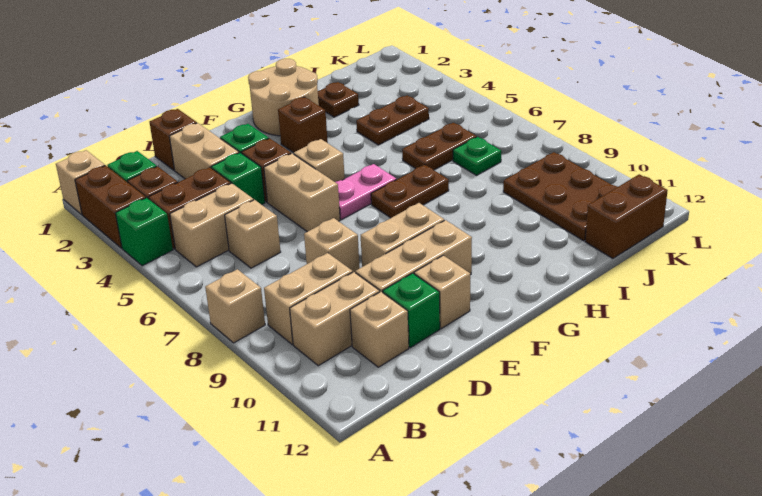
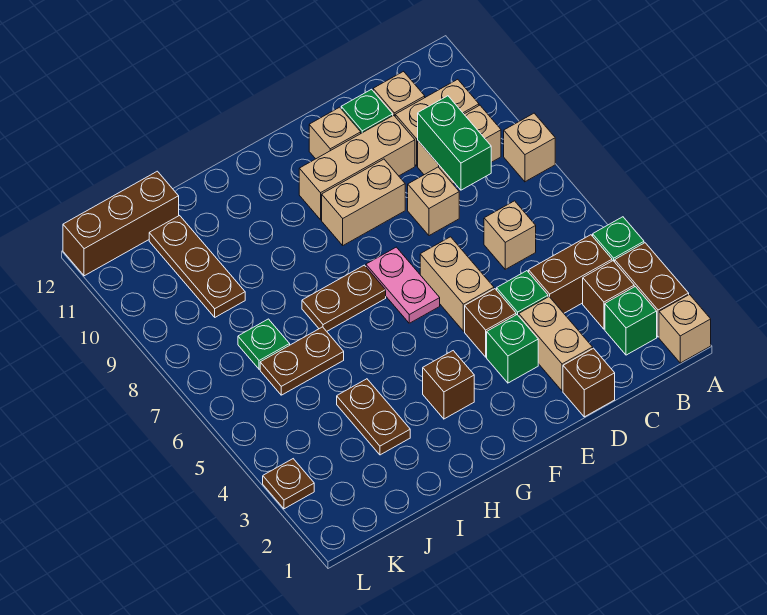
tan brick B5:C5 level 1 -> none
none -> green brick C8:C9 level 2
tan brick F5 level 1 -> none
pink plate F6:G6 level 1 -> pink plate F6:F7 level 1
tan round brick G1:H2 level 1 -> none
brown plate I2 level 1 -> brown plate L3 level 1
brown plate I4:J4 level 1 -> brown plate I3:I4 level 1
brown plate J9:K11 level 1 -> brown plate J9:J11 level 1
brown brick J12:K12 level 1 -> brown brick J12:L12 level 1

